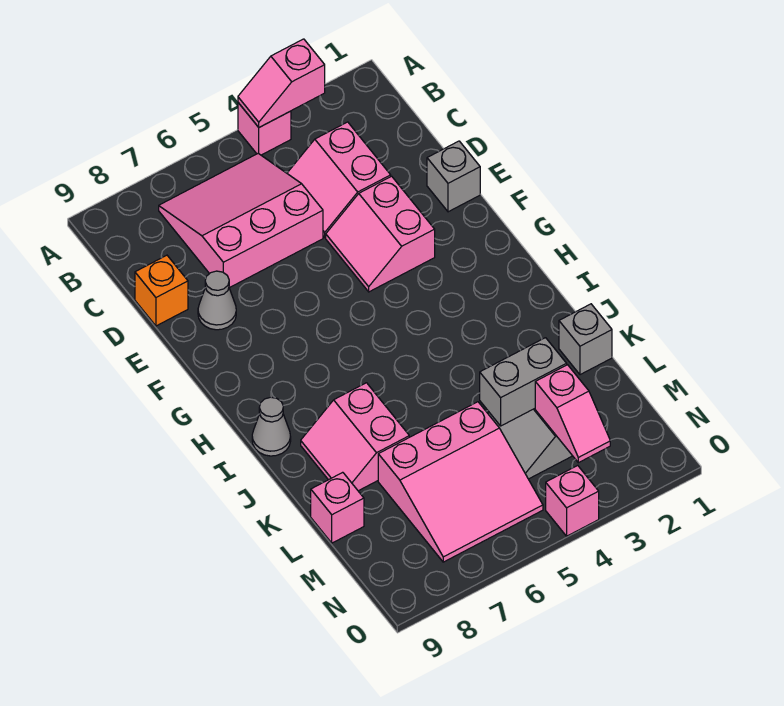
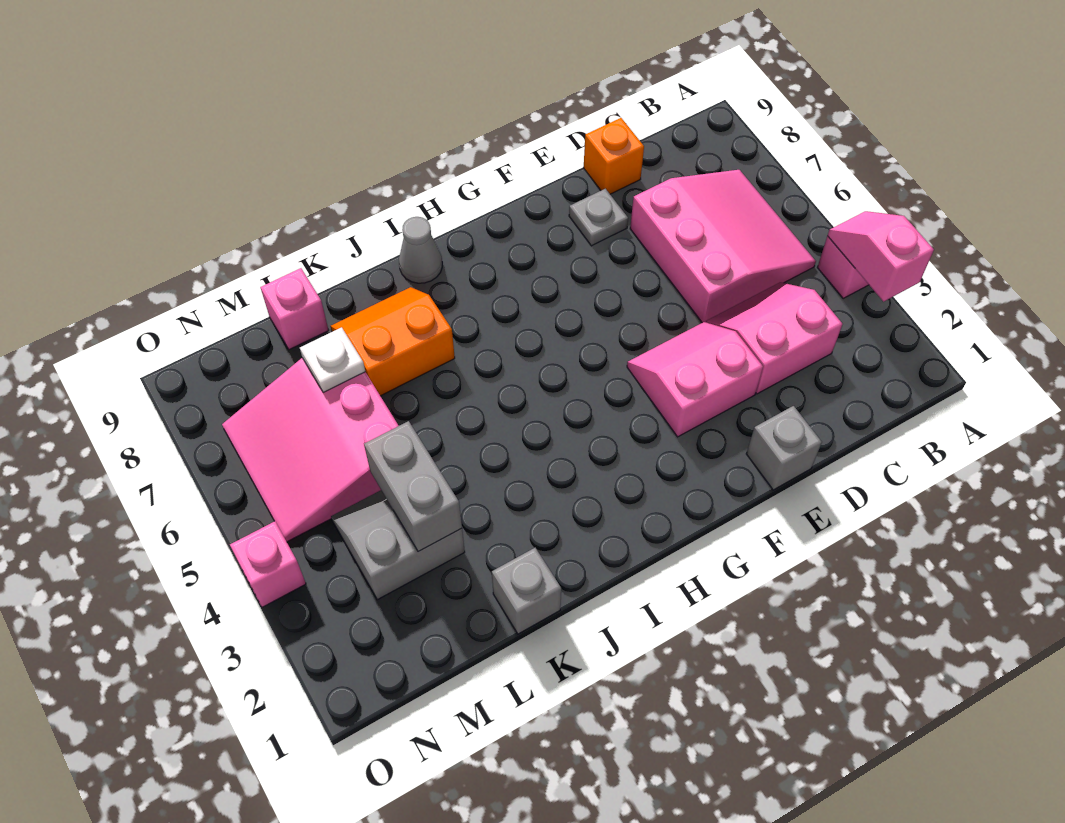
grey cone E8 level 1 -> grey plate E8 level 1
pink slope J7:K8 level 1 top 7 -> orange slope J7:K8 level 1 top 7
none -> white plate L7 level 2
pink slope M3:N3 level 2 top M -> none

